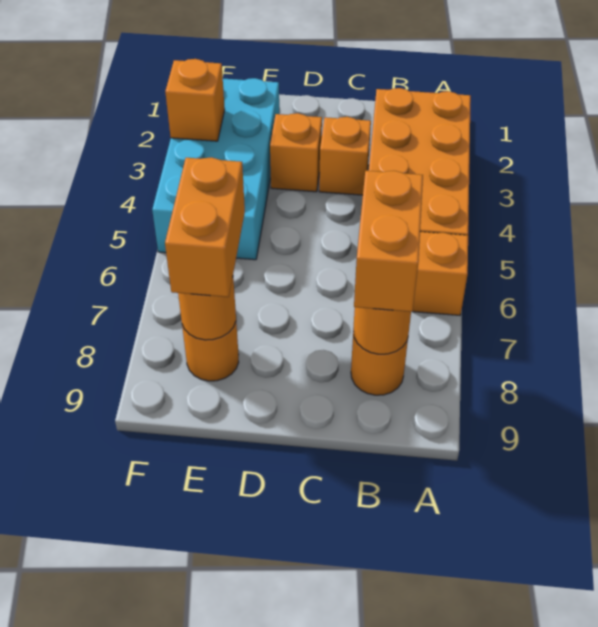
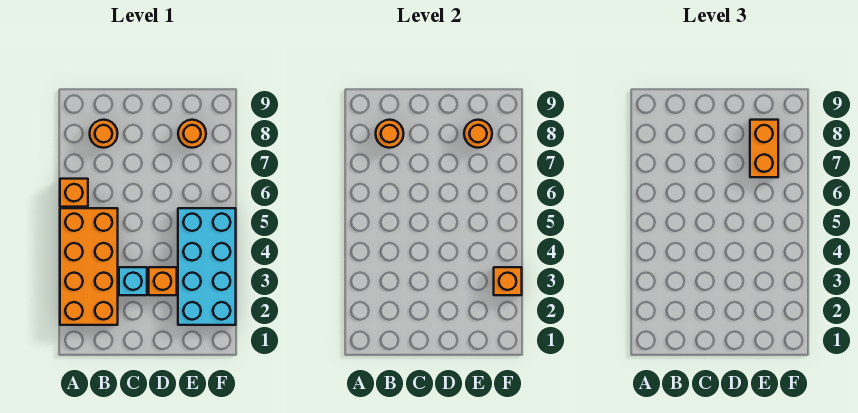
orange brick B7:B8 level 3 -> none
orange brick C3 level 1 -> cyan brick C3 level 1

